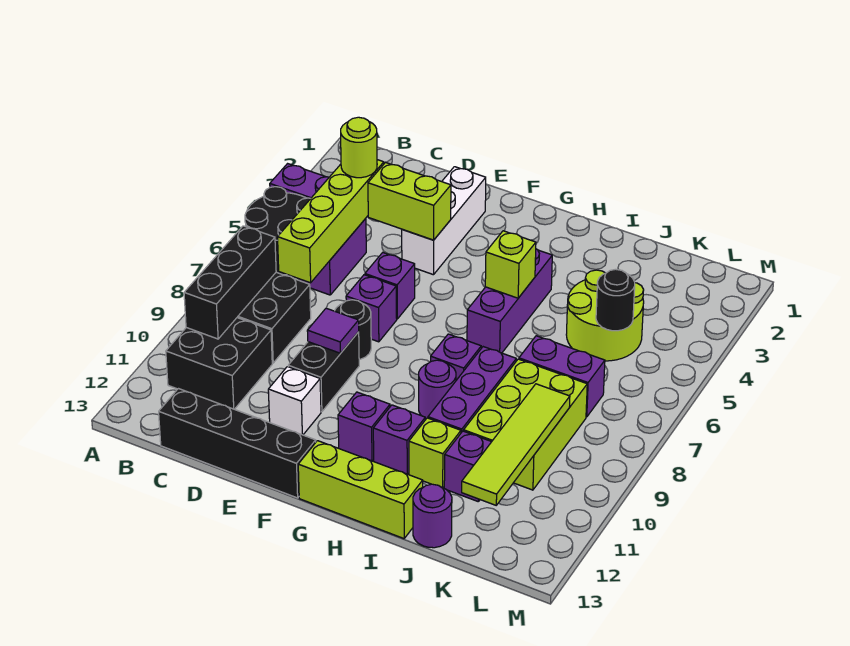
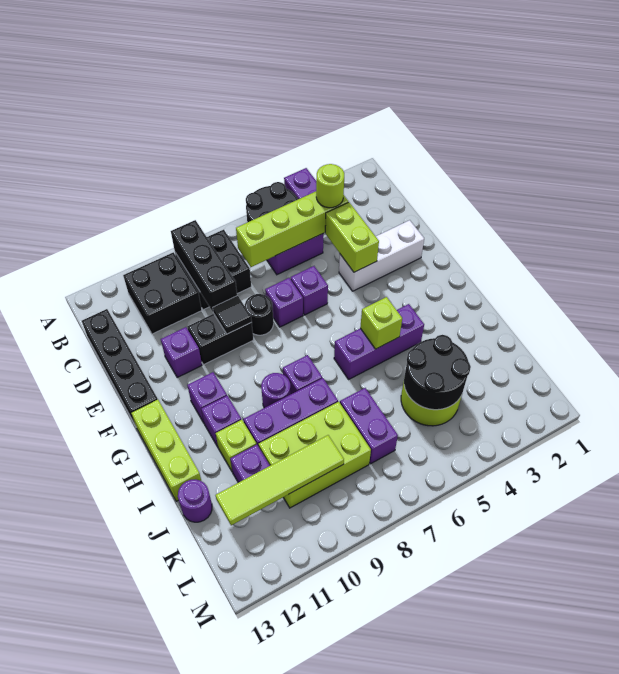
black brick B8:B10 level 2 -> black brick B9:D9 level 2
purple tile E9 level 2 -> black tile E9 level 2
white brick E11 level 1 -> purple brick E11 level 1
black round brick K5 level 2 -> black round brick J4:K5 level 2

